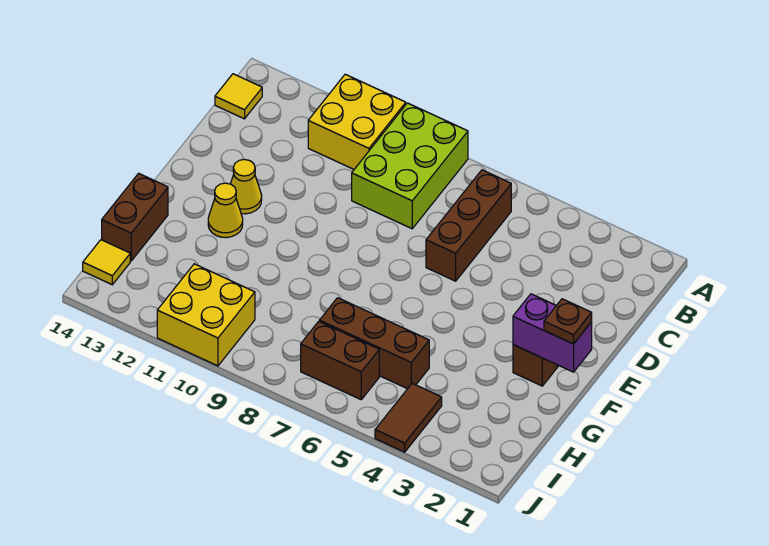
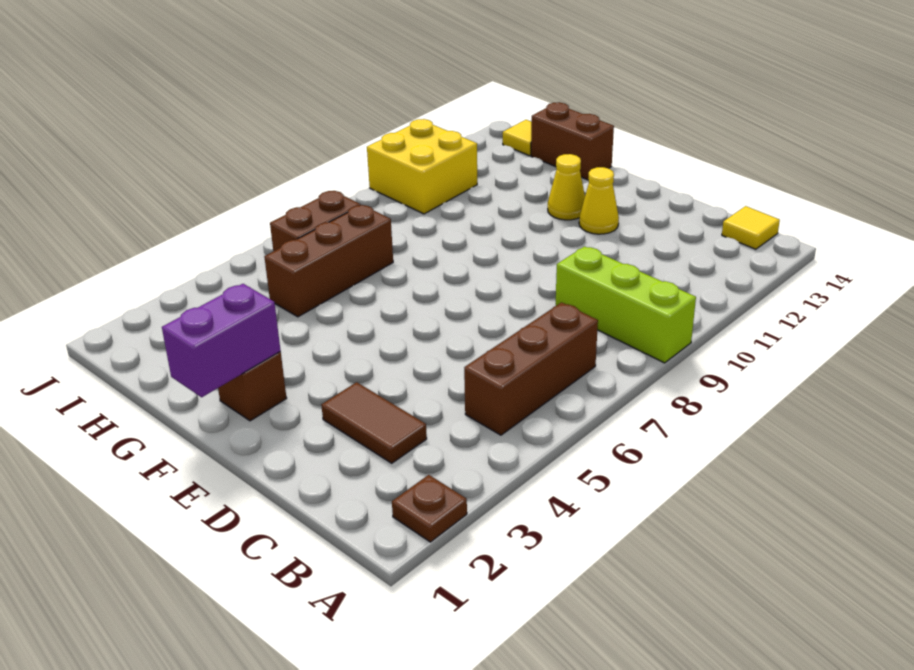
lime brick A8:C9 level 1 -> lime brick A9:C9 level 1
yellow brick A10:B11 level 1 -> none
brown brick B6:D6 level 1 -> brown brick B5:B7 level 1
brown plate F1 level 3 -> brown plate A2 level 1
brown tile I4:J4 level 1 -> brown tile C3:D3 level 1

